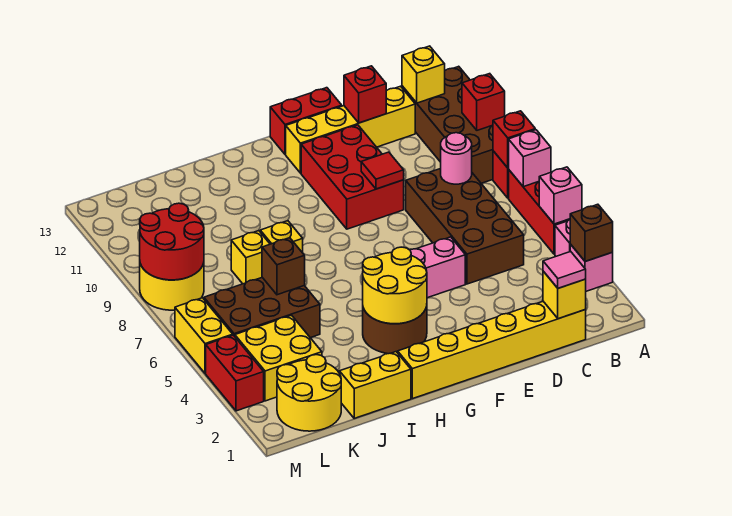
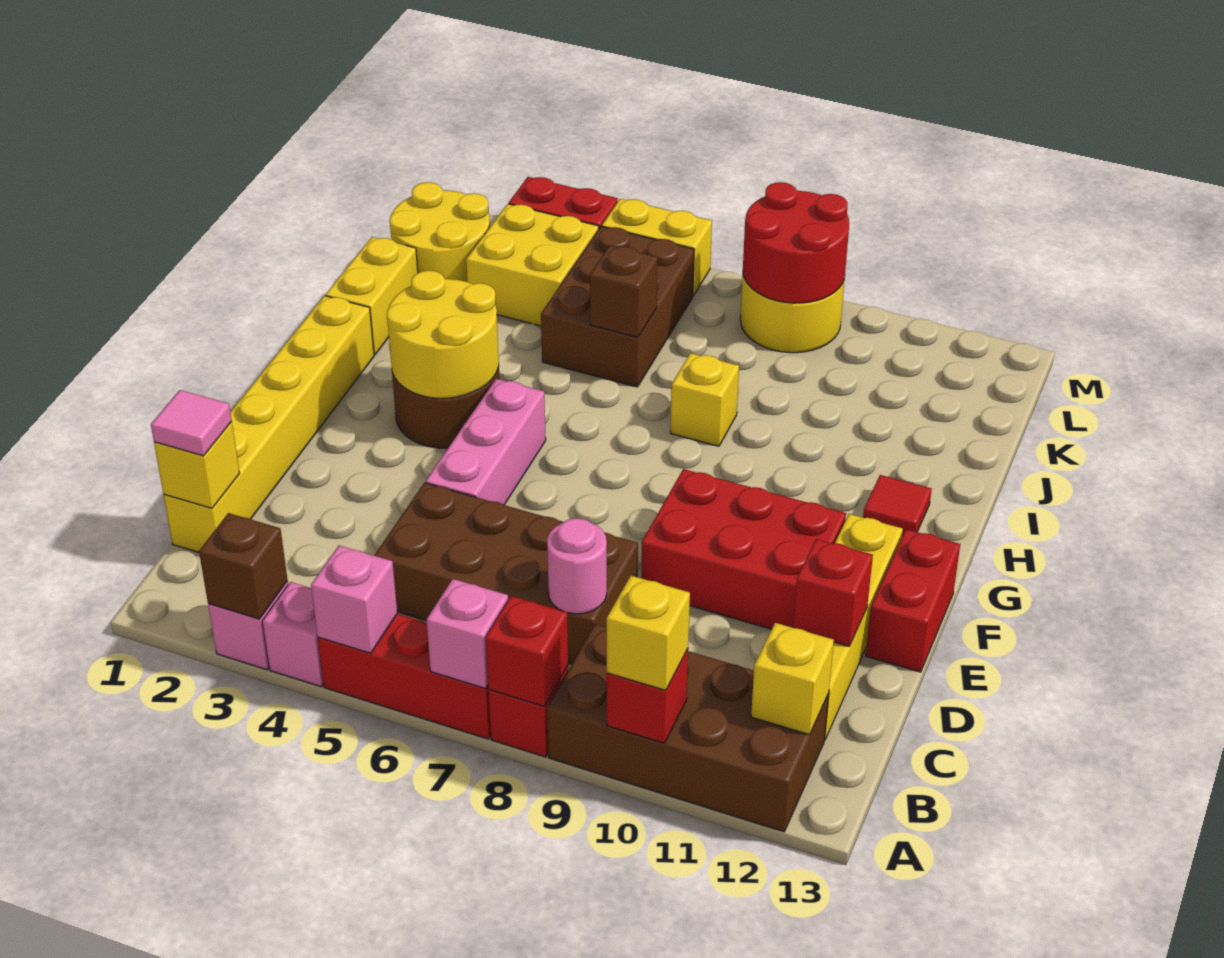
red tile E9 level 2 -> red tile H12 level 1
yellow brick J8 level 1 -> yellow brick A10 level 3

